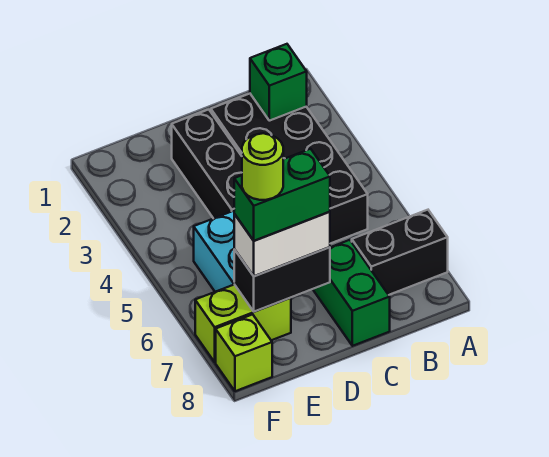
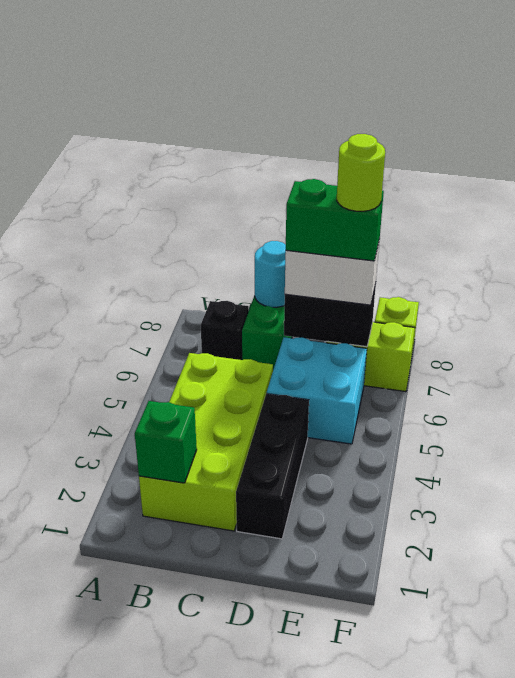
black brick A7:B7 level 1 -> black brick B7 level 1
black brick B2:C5 level 1 -> lime brick B2:C5 level 1
none -> cyan round brick C8 level 2

